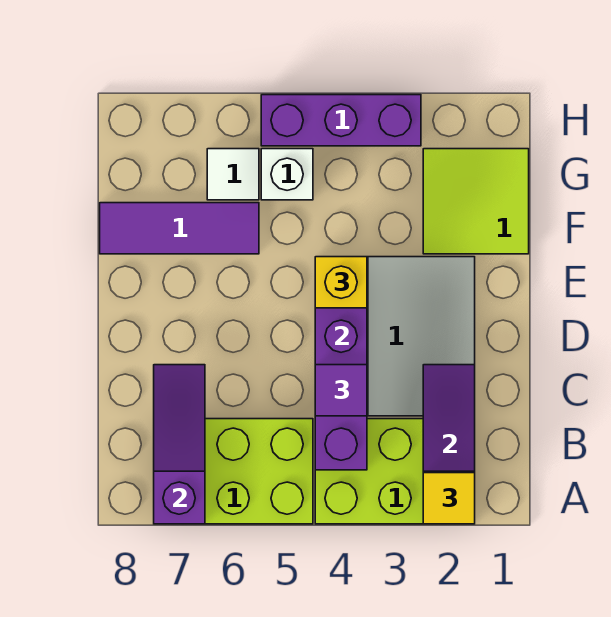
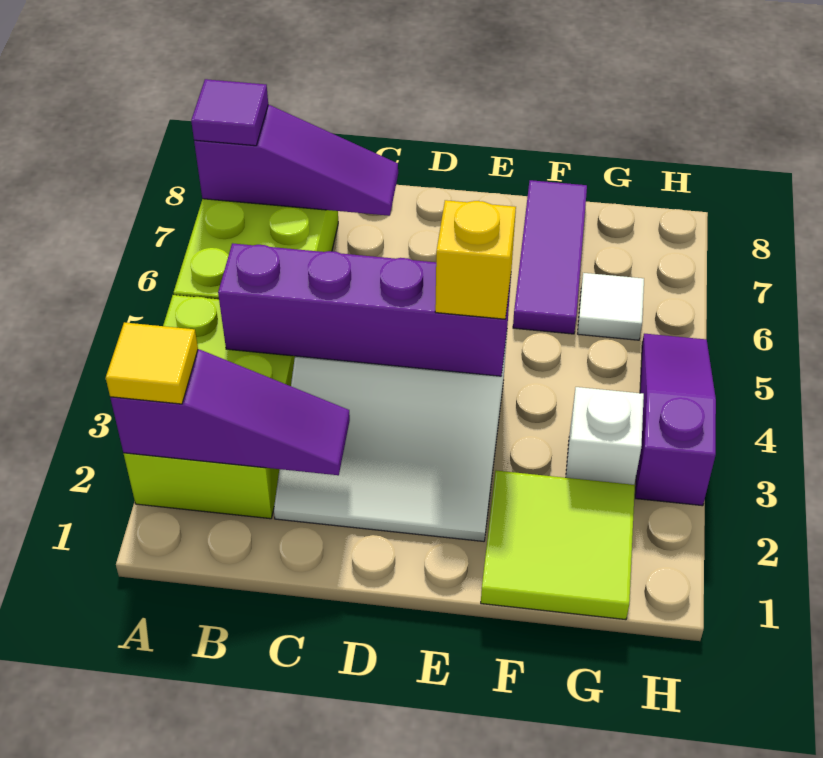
purple tile C4 level 3 -> purple tile A7 level 3
white brick G5 level 1 -> white brick G3 level 1
purple brick H3:H5 level 1 -> purple slope H3:H5 level 1 top 3

